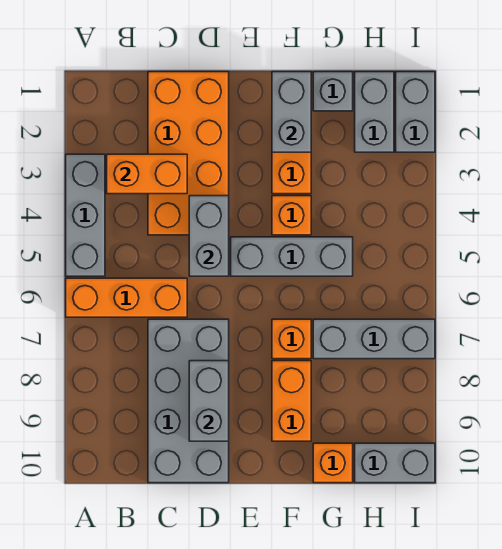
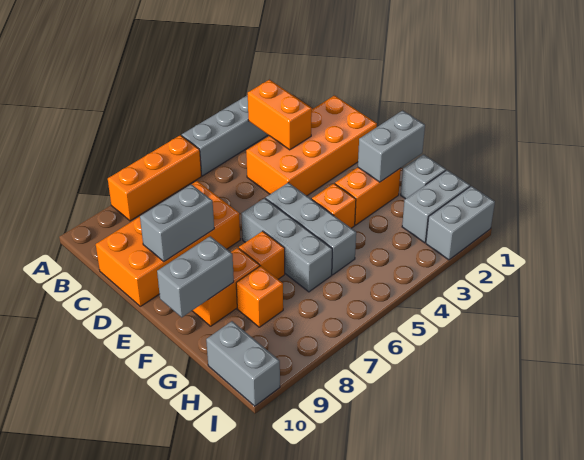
orange brick A6:C6 level 1 -> orange brick A6:A8 level 1
grey brick C7:D10 level 1 -> orange brick C7:D10 level 1
grey brick D4:D5 level 2 -> grey brick F9:F10 level 2
grey brick G7:I7 level 1 -> grey brick E6:G6 level 1
orange brick G10 level 1 -> orange brick G8 level 1

